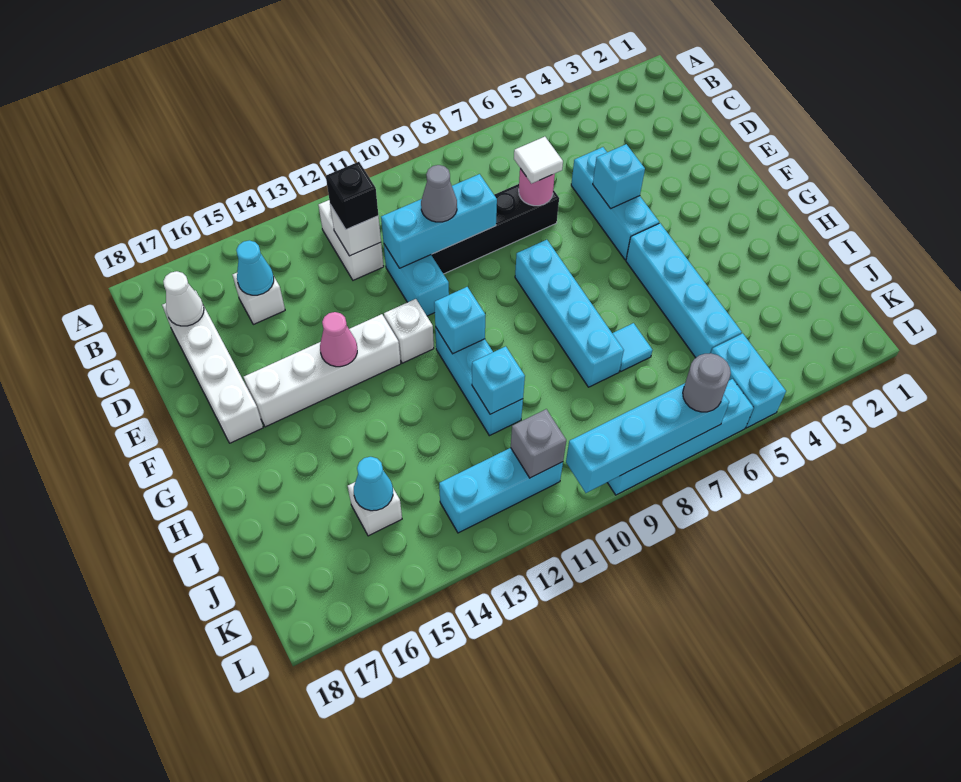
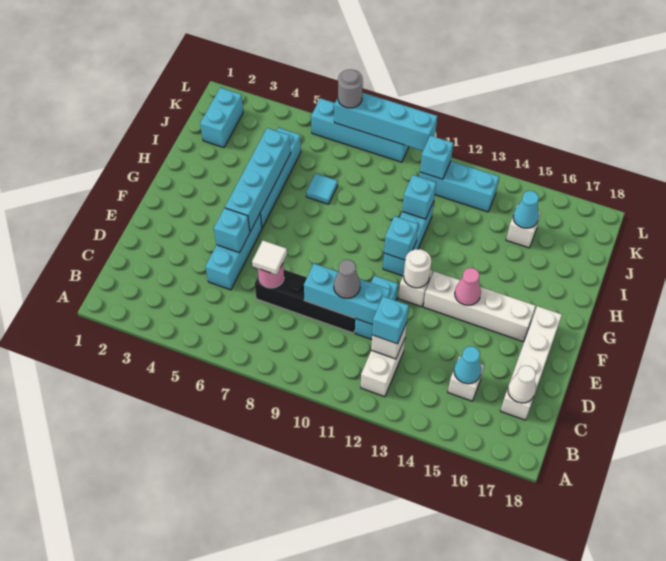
black brick C12 level 3 -> cyan brick C12 level 3
cyan brick F8:I8 level 1 -> cyan brick F5:I5 level 2
none -> white round brick F12 level 2
cyan brick K5:L5 level 1 -> cyan brick J2:K2 level 1
grey brick K11 level 2 -> cyan brick K11 level 2

